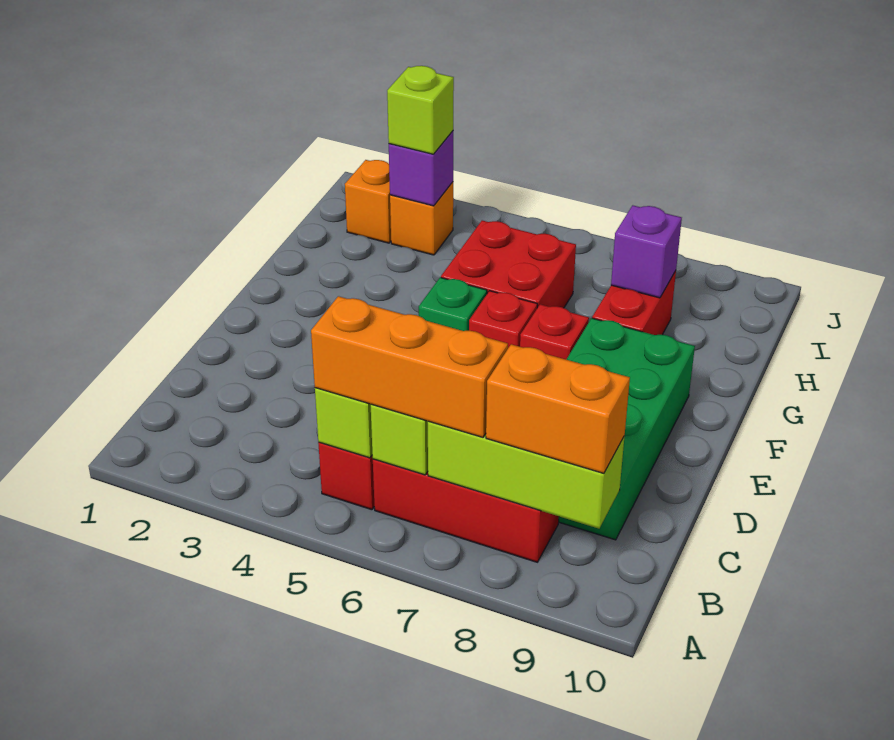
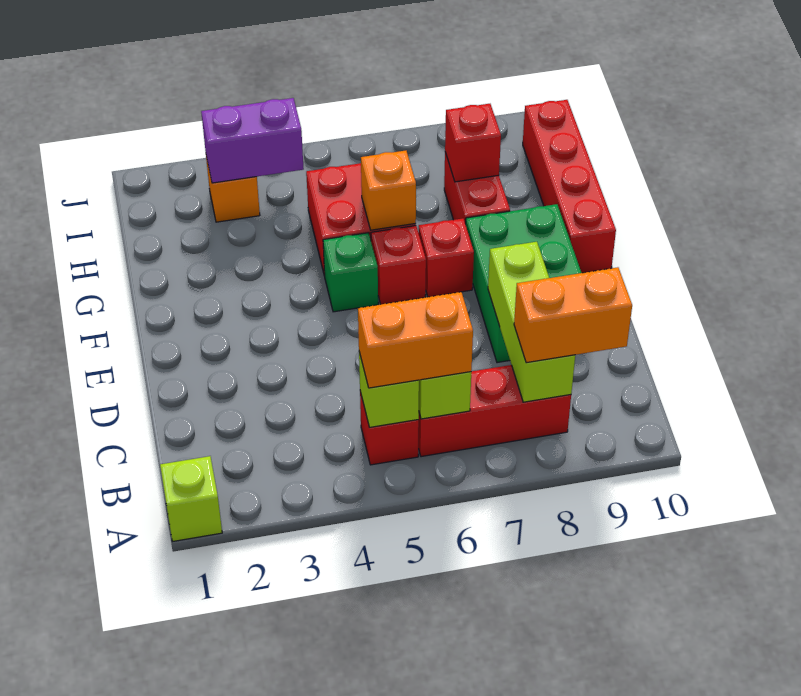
orange brick B5:B7 level 3 -> orange brick B5:B6 level 3
lime brick B7:B9 level 2 -> lime brick B8:D8 level 2
green brick C8:F9 level 1 -> green brick D8:F9 level 1
none -> red brick F10:I10 level 1
purple brick H8 level 2 -> red brick H8 level 2
orange brick I2 level 1 -> orange brick G6 level 2
purple brick I3 level 2 -> purple brick I3:I4 level 2
lime brick I3 level 3 -> lime brick A1 level 1

